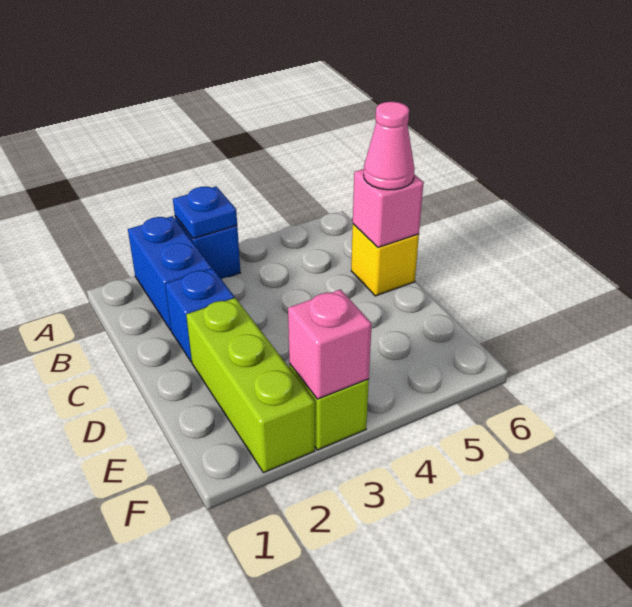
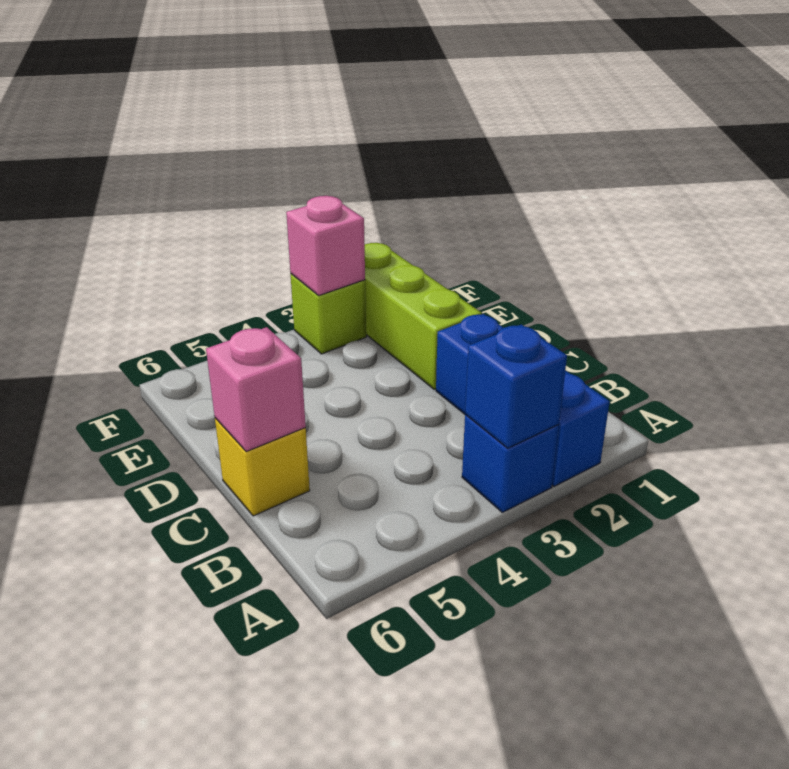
blue plate A3 level 2 -> blue brick A3 level 2
pink cone C6 level 3 -> none

